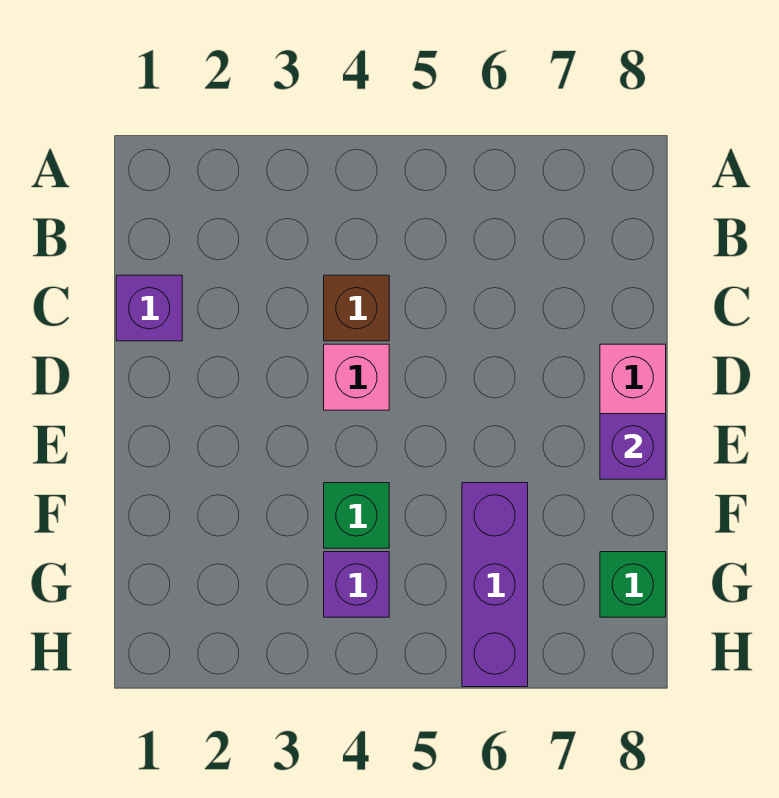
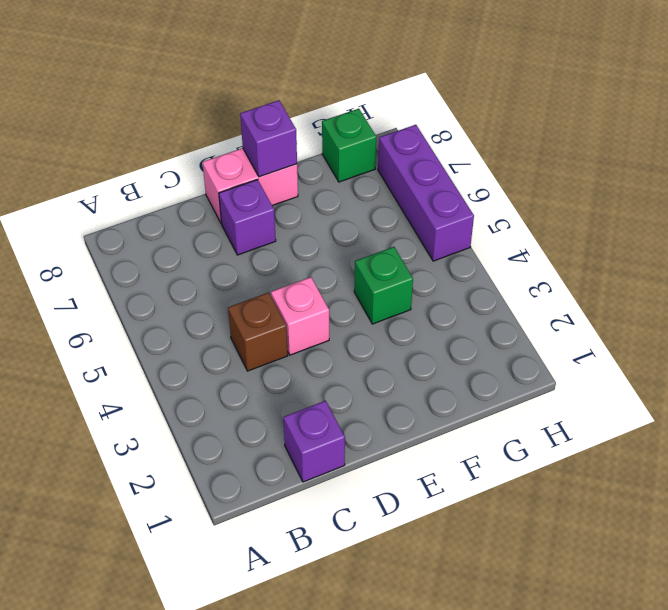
purple brick F6:H6 level 1 -> purple brick H5:H7 level 1
purple brick G4 level 1 -> purple brick D7 level 1

